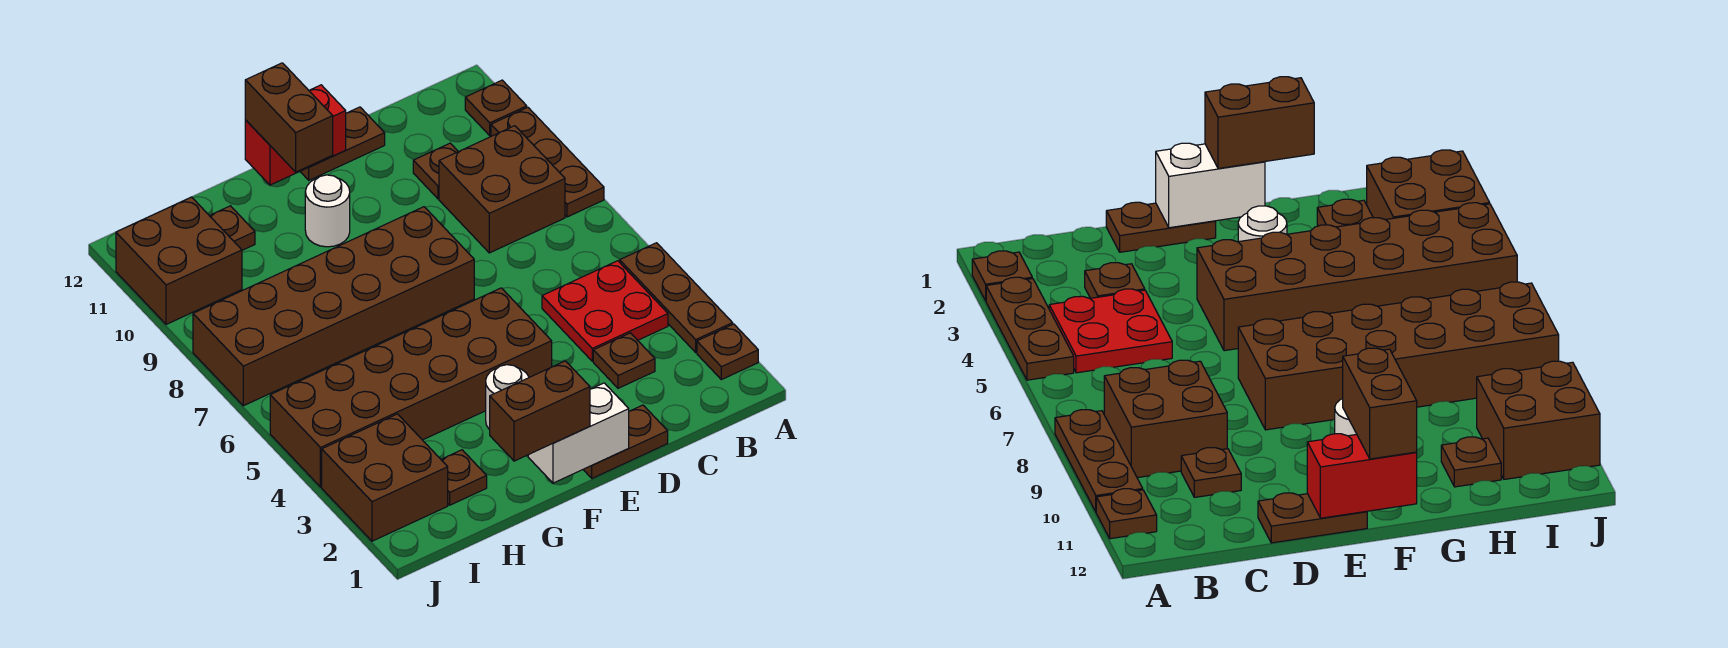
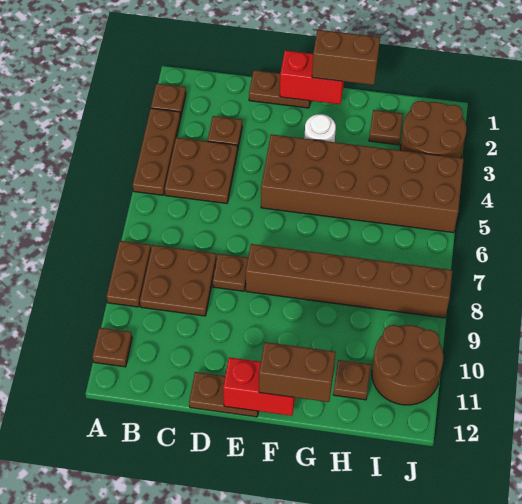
brown plate A8:A10 level 1 -> brown plate A8:A9 level 1
red plate B4:C5 level 1 -> brown plate B4:C5 level 1
brown brick B8:C9 level 1 -> brown plate B8:C9 level 1
brown plate C10 level 1 -> brown plate D8 level 1
white brick E1:F1 level 2 -> red brick E1:F1 level 2
brown brick E7:J8 level 1 -> brown brick E8:J8 level 1
white round brick F10 level 1 -> none
brown brick F11:F12 level 3 -> brown brick F12:G12 level 3
brown brick I2:J3 level 1 -> brown round brick I2:J3 level 1
brown brick I10:J11 level 1 -> brown round brick I10:J11 level 1

